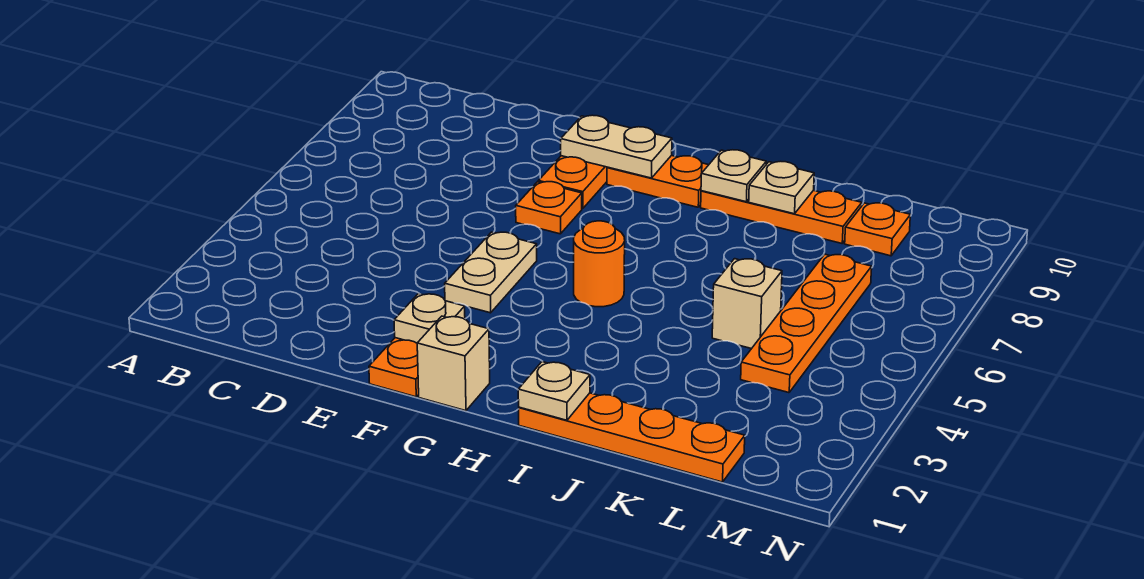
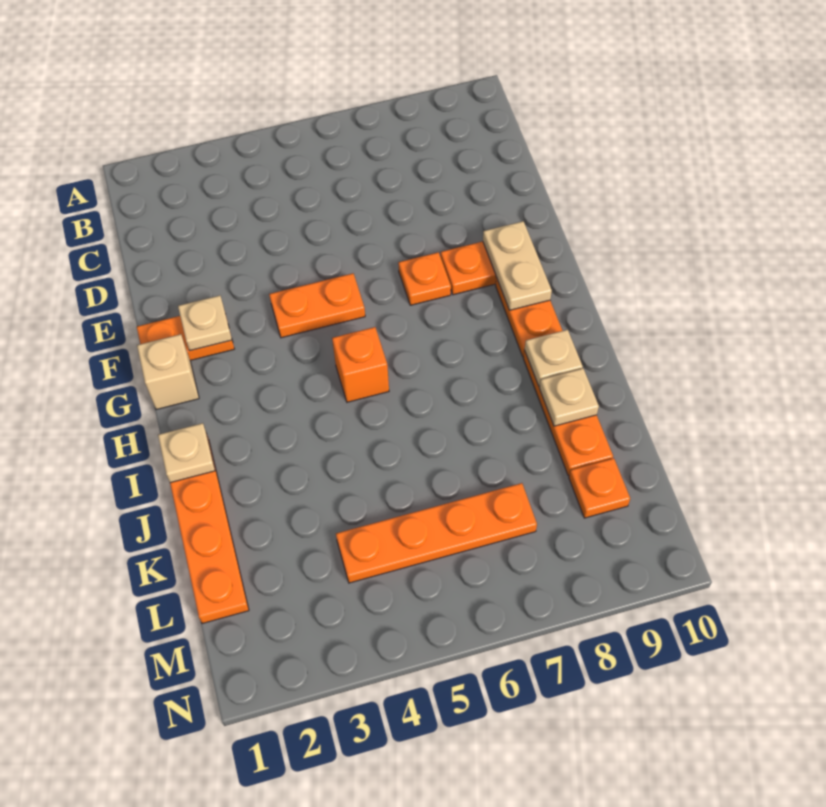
tan plate F4:F5 level 1 -> orange plate F4:F5 level 1
orange round brick H5 level 1 -> orange brick H5 level 1
tan brick K5 level 1 -> none

